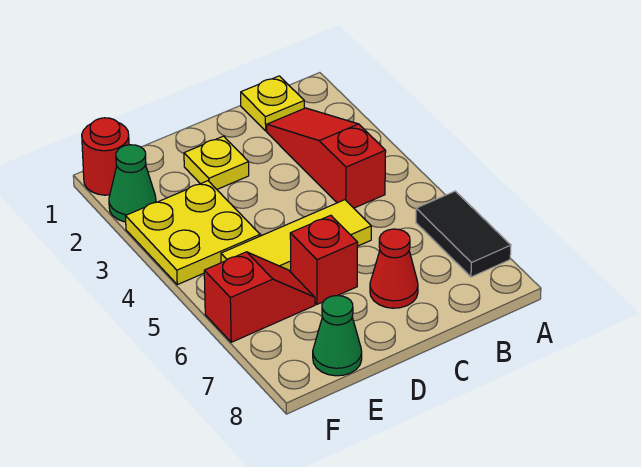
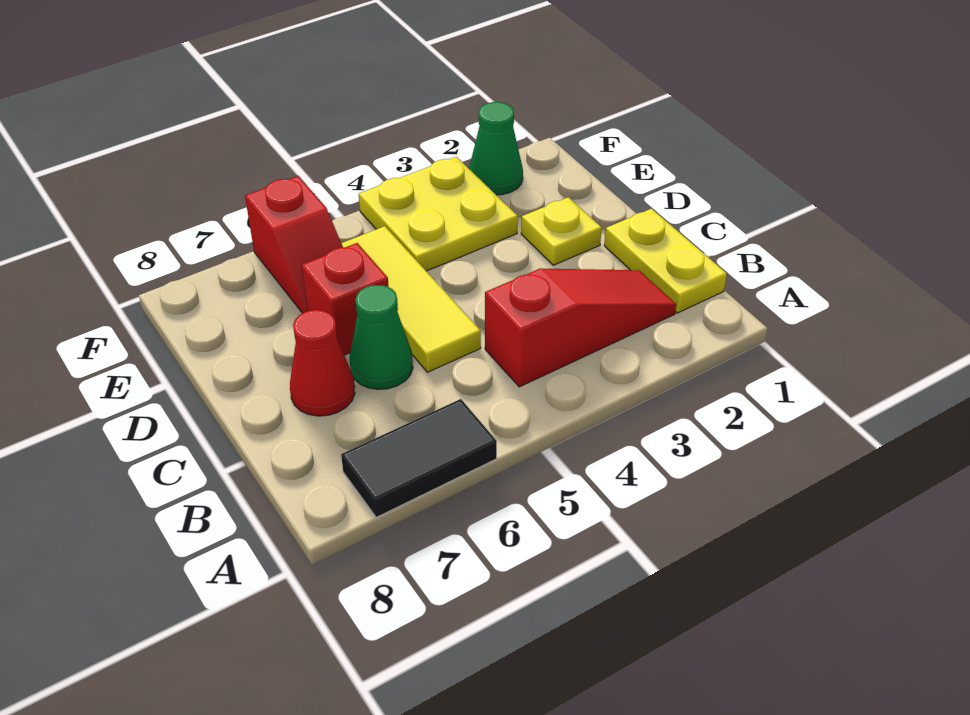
yellow plate B1 level 1 -> yellow plate B1:C1 level 1
green cone E8 level 1 -> green cone C6 level 1
red round brick F1 level 1 -> none

